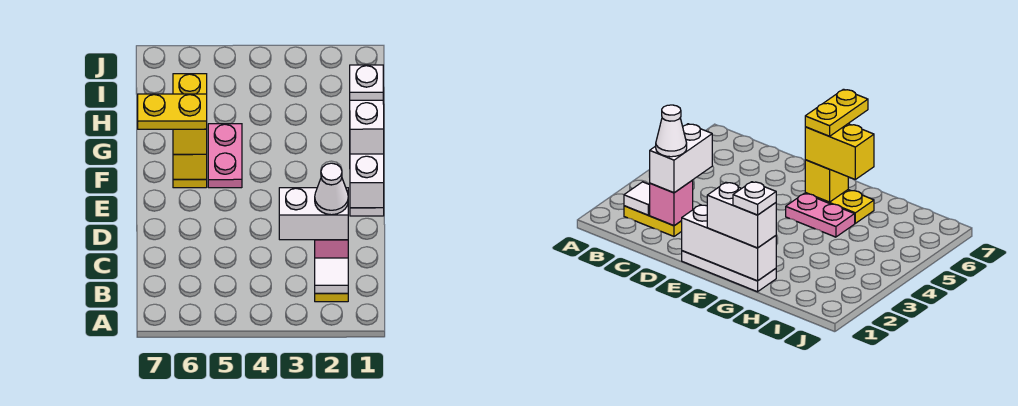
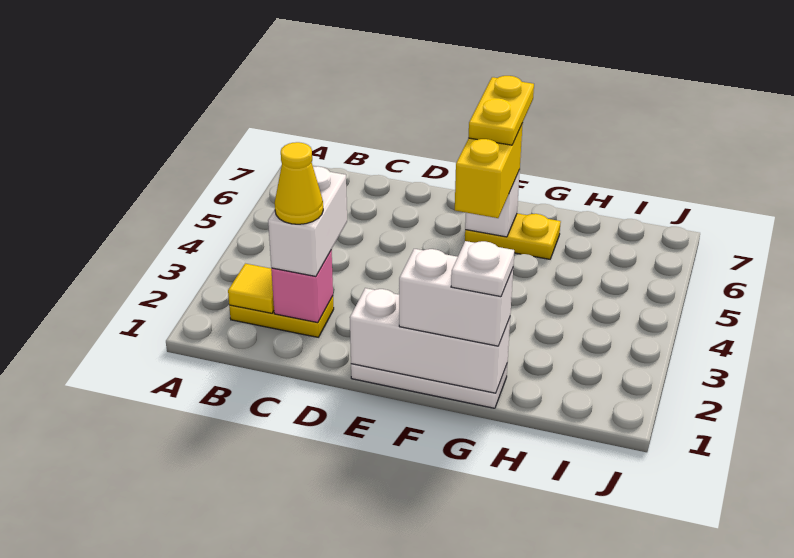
white tile B2 level 2 -> yellow tile B2 level 2
white cone C2 level 4 -> yellow cone C2 level 4
pink plate F5:G5 level 1 -> none
yellow brick F6 level 2 -> white brick F6 level 2
yellow brick F6:G6 level 3 -> yellow brick F5:F6 level 3

